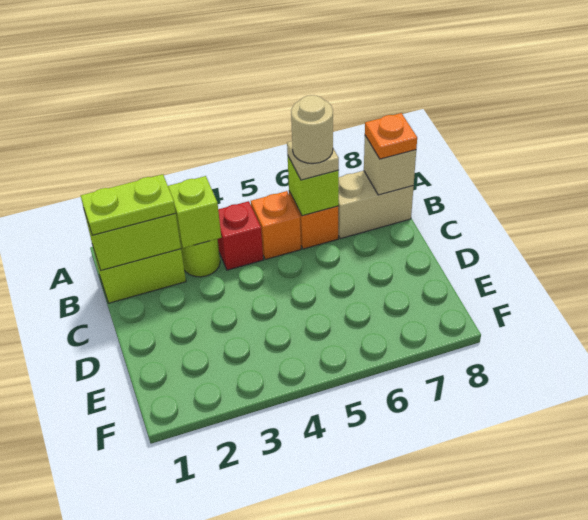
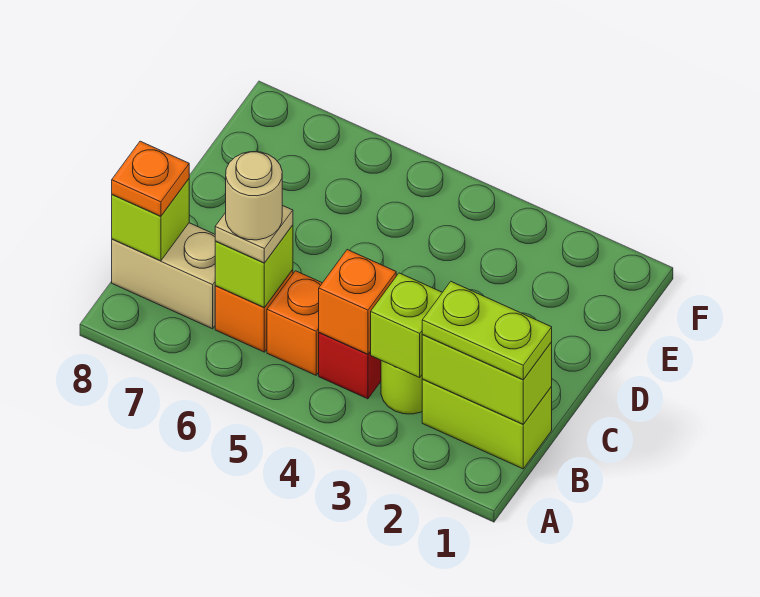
none -> orange brick B4 level 2
tan brick B8 level 2 -> lime brick B8 level 2

